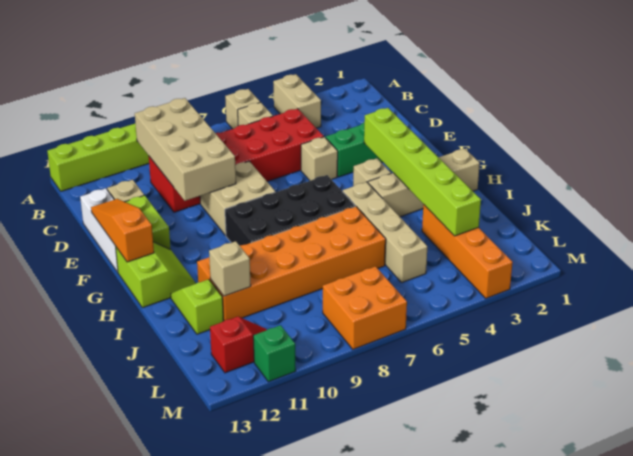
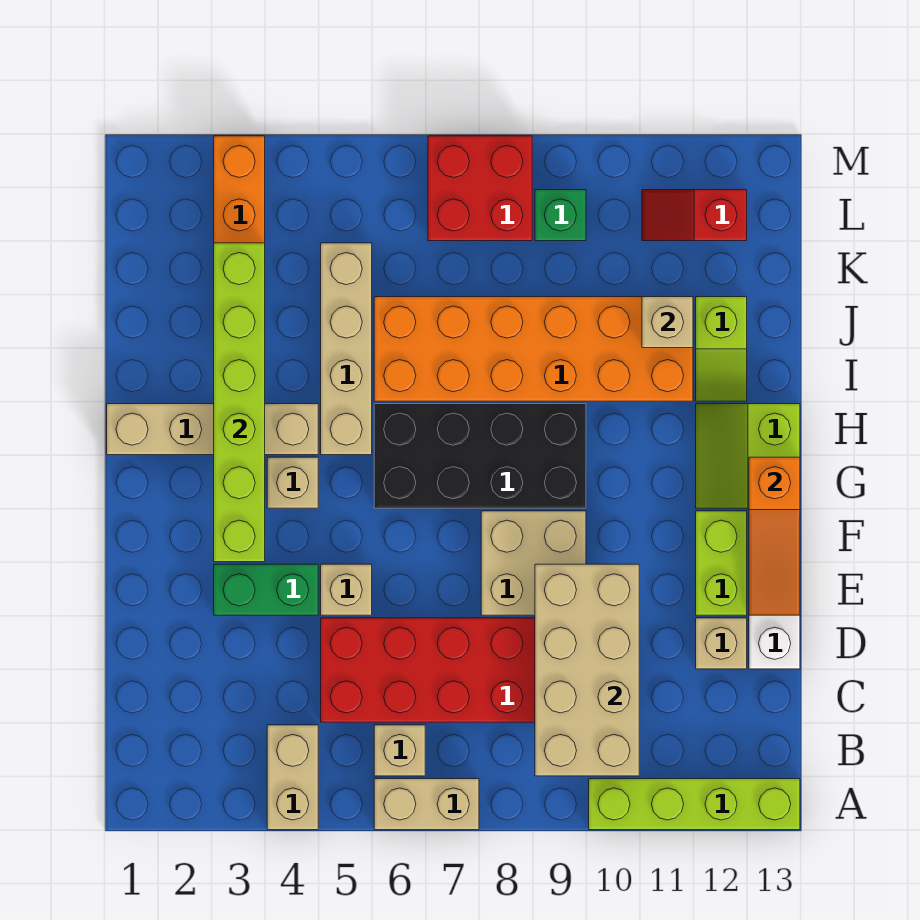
tan brick A6 level 1 -> tan brick A6:A7 level 1
orange brick L7:M8 level 1 -> red brick L7:M8 level 1
green brick M11 level 1 -> green brick L9 level 1

